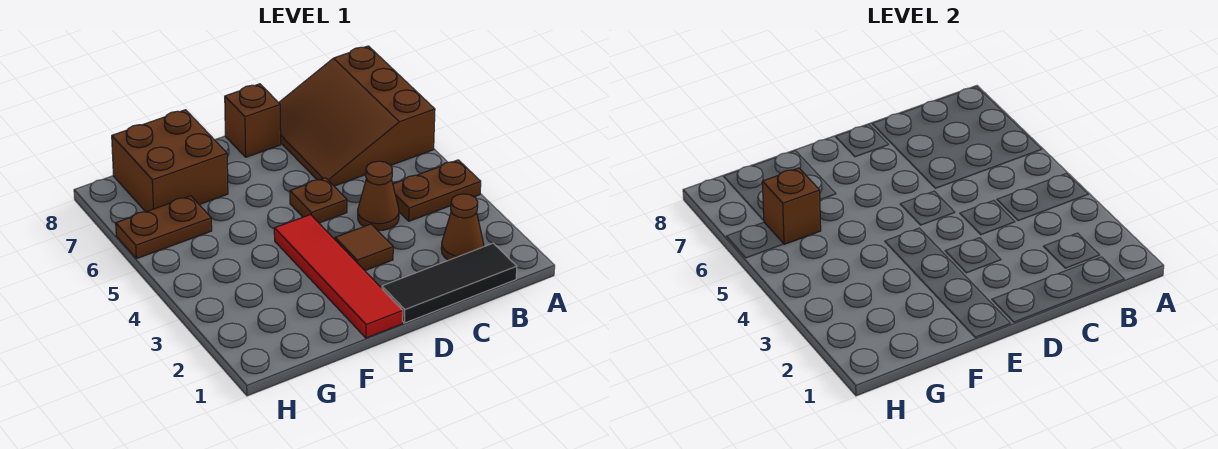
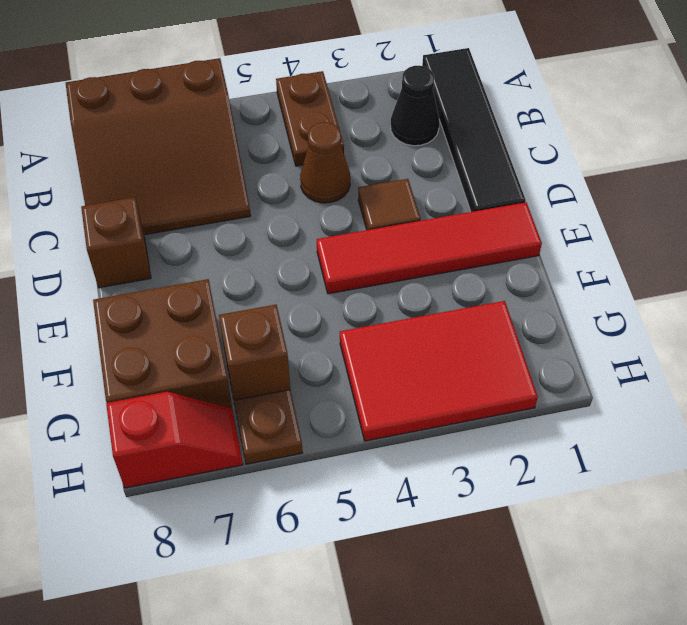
black tile B1:D1 level 1 -> black tile A1:D1 level 1
brown cone B2 level 1 -> black cone B2 level 1
brown plate D5 level 1 -> none
none -> red tile G2:H4 level 1
none -> red slope H7:H8 level 1 top 8

